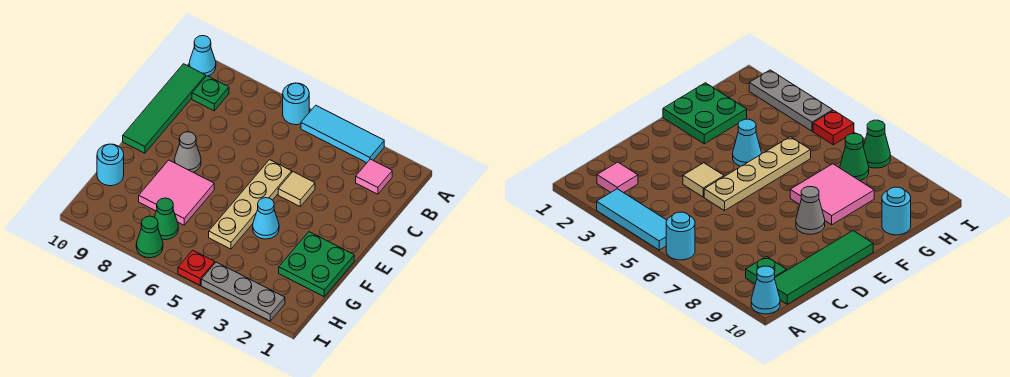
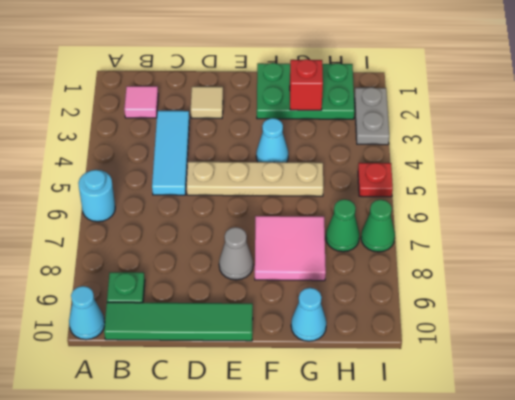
cyan tile A3:A5 level 1 -> cyan tile C3:C5 level 1
tan tile D4 level 1 -> tan tile D2 level 1
green plate F1:G2 level 1 -> green plate F1:H2 level 1
none -> red brick G2 level 2
cyan round brick G10 level 1 -> cyan cone G10 level 1
grey plate I2:I4 level 1 -> grey plate I2:I3 level 1

